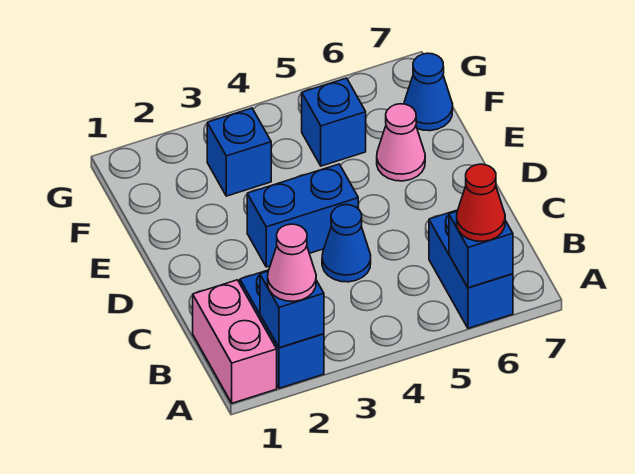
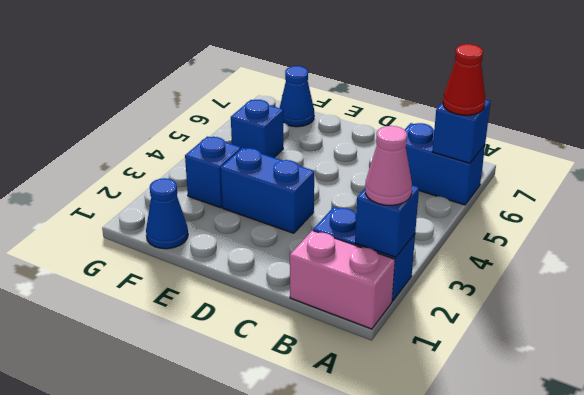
blue cone C4 level 1 -> blue cone F1 level 1
blue brick D3:D4 level 1 -> blue brick D3:E3 level 1
pink cone E6 level 1 -> none

